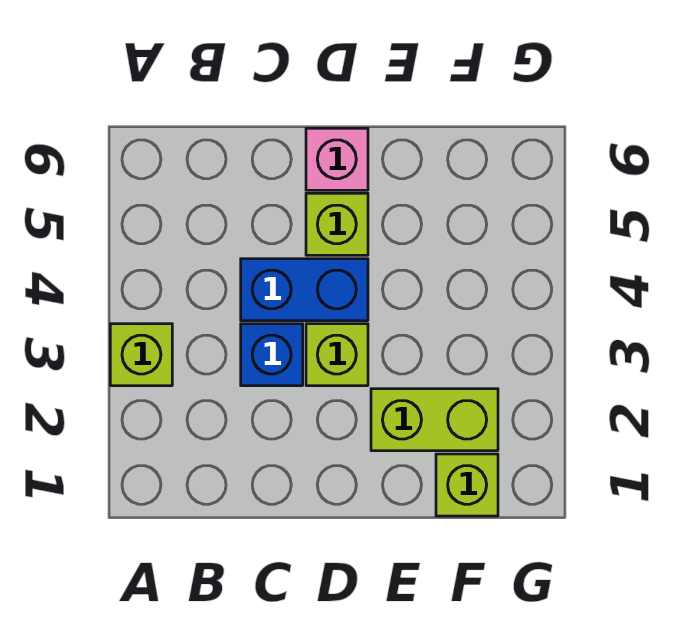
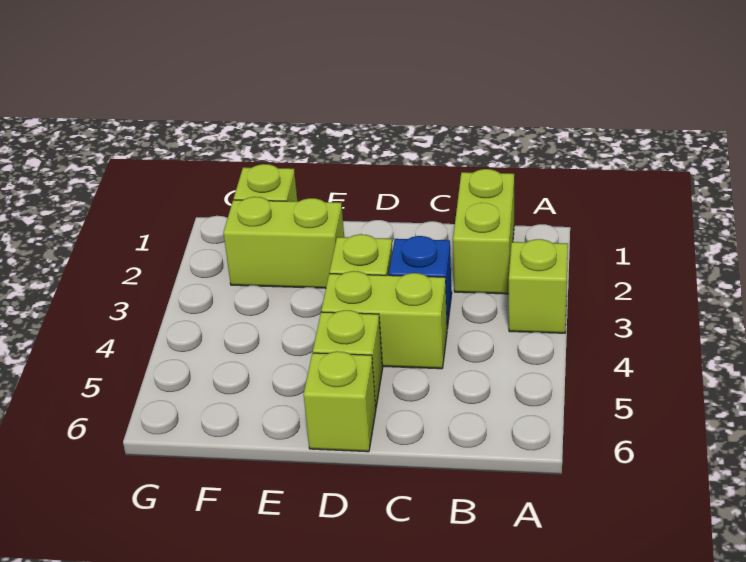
none -> lime brick B1:B2 level 1
blue brick C4:D4 level 1 -> lime brick C4:D4 level 1
pink brick D6 level 1 -> lime brick D6 level 1

